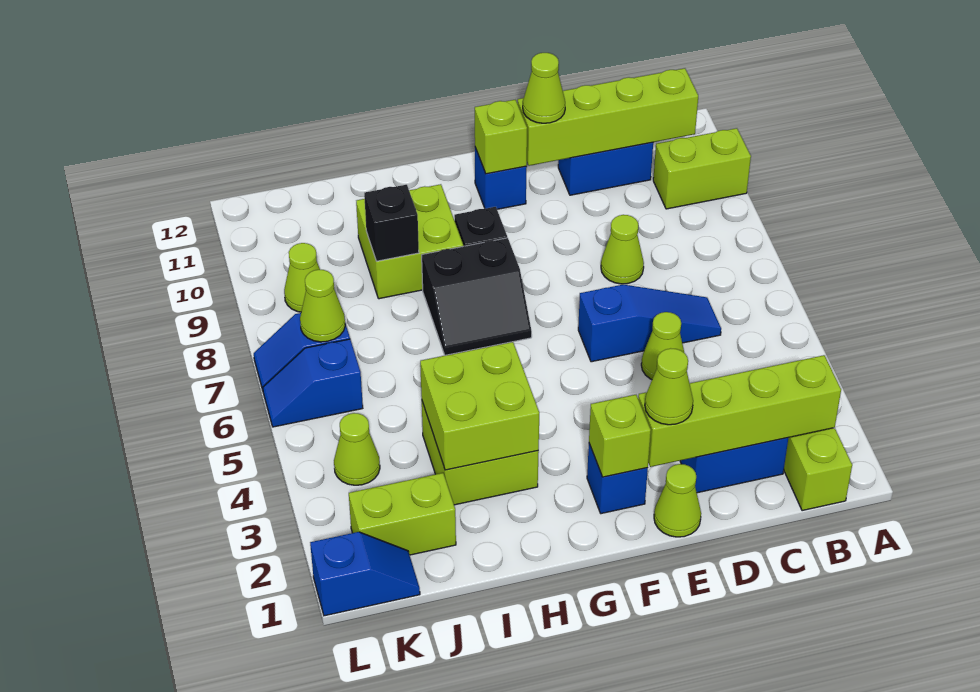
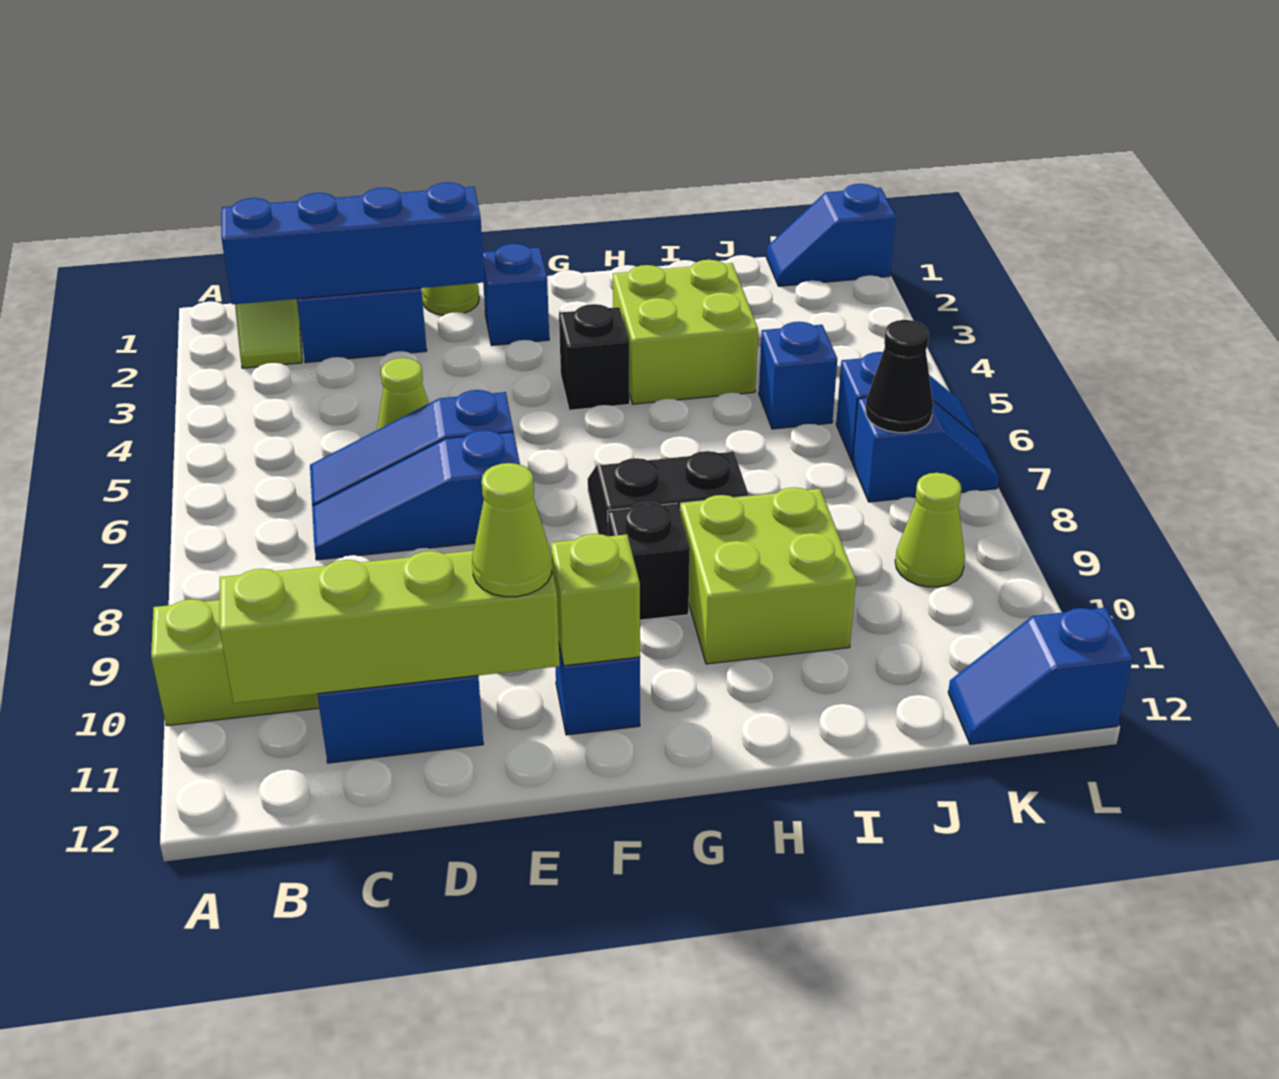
lime brick B2:E2 level 2 -> blue brick B2:E2 level 2
none -> blue slope C7:E7 level 1 top E
lime cone D8 level 1 -> none
lime cone E2 level 3 -> none
lime brick F2 level 2 -> none
lime brick H3:I4 level 2 -> none
black brick I9 level 2 -> black brick G4 level 1
lime brick J2:K2 level 1 -> none
none -> blue brick J5 level 1
lime cone K4 level 1 -> none
lime cone K7 level 2 -> black cone K7 level 2
none -> blue slope K12:L12 level 1 top L

